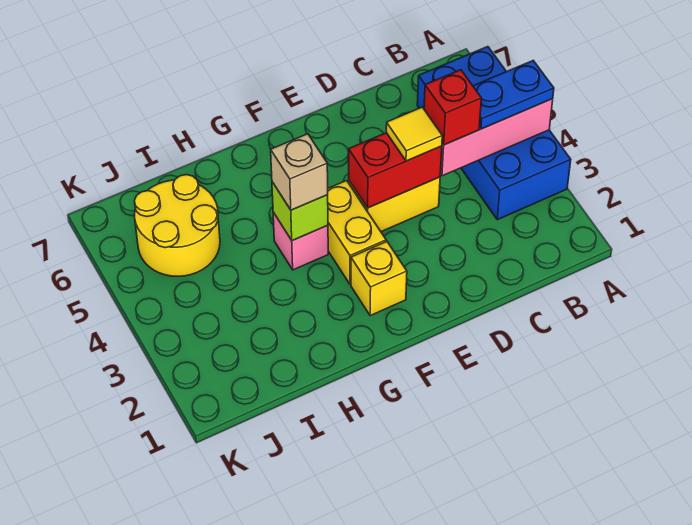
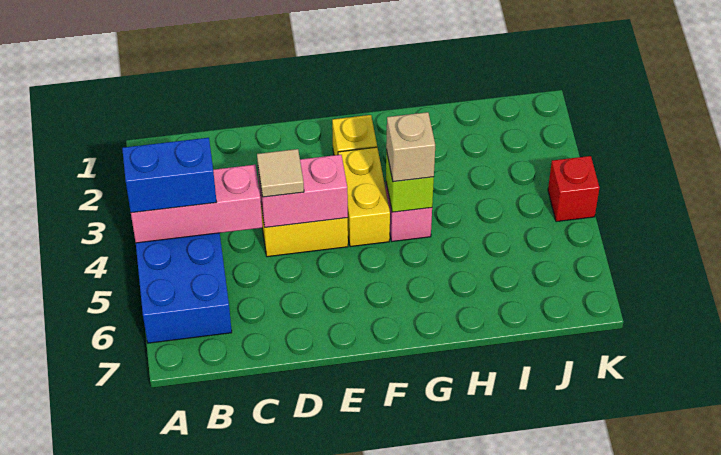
blue plate A4:B4 level 3 -> blue brick A4:B4 level 3
red brick C4 level 3 -> red brick K4 level 1
red brick D4:E4 level 2 -> pink brick D4:E4 level 2
yellow tile D4 level 3 -> tan tile D4 level 3
yellow round brick I5:J6 level 1 -> none

